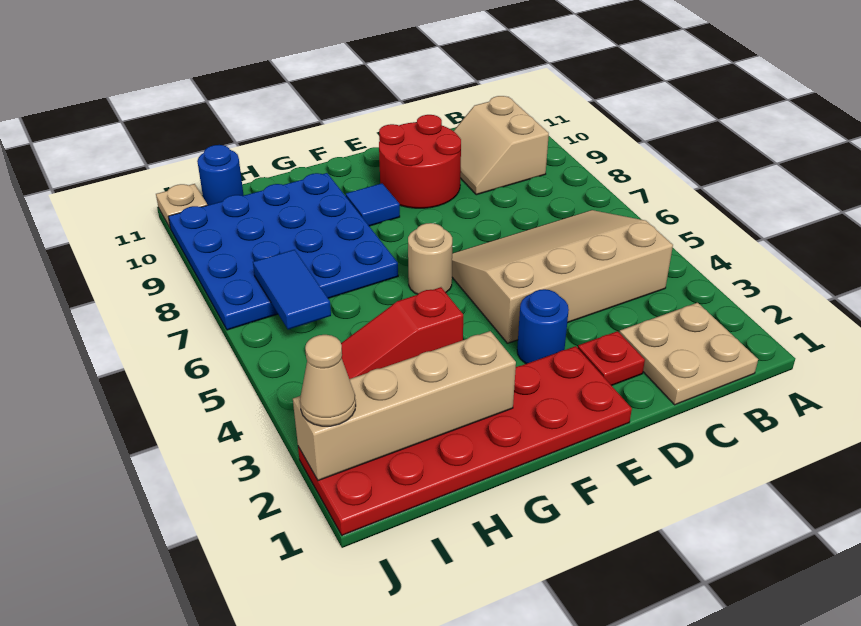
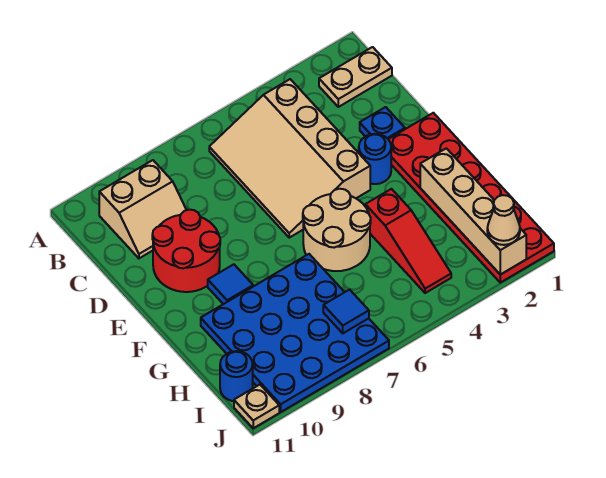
tan plate B1:C2 level 1 -> tan plate B1:B2 level 1
red plate D2 level 1 -> blue plate D2 level 1
tan round brick F6 level 1 -> tan round brick F5:G6 level 1
blue tile I6:I7 level 2 -> blue tile I7 level 2

